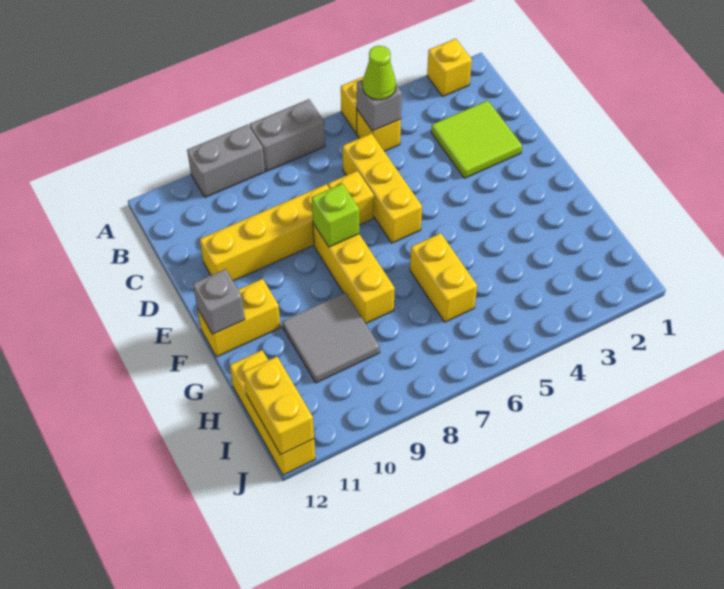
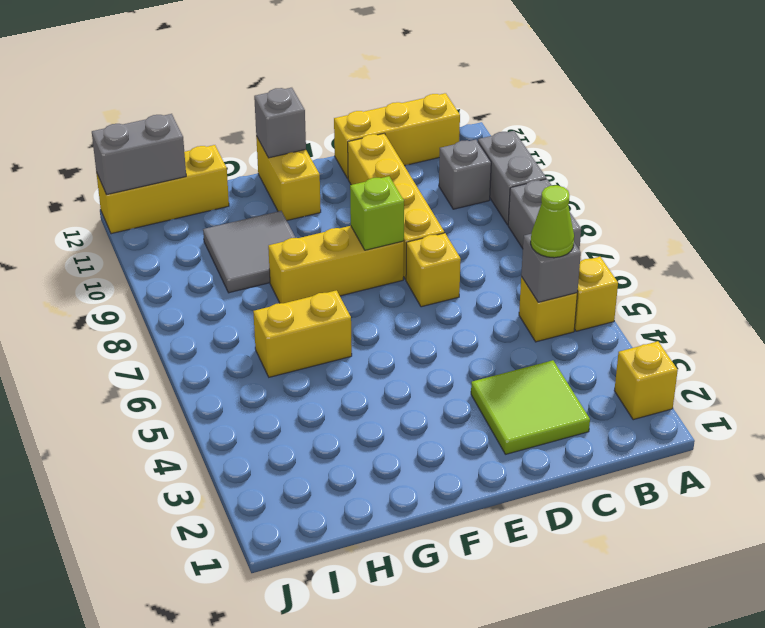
none -> grey brick B10 level 1
yellow brick C6:E6 level 1 -> yellow brick B12:D12 level 1
yellow brick I12:J12 level 2 -> grey brick I12:J12 level 2

